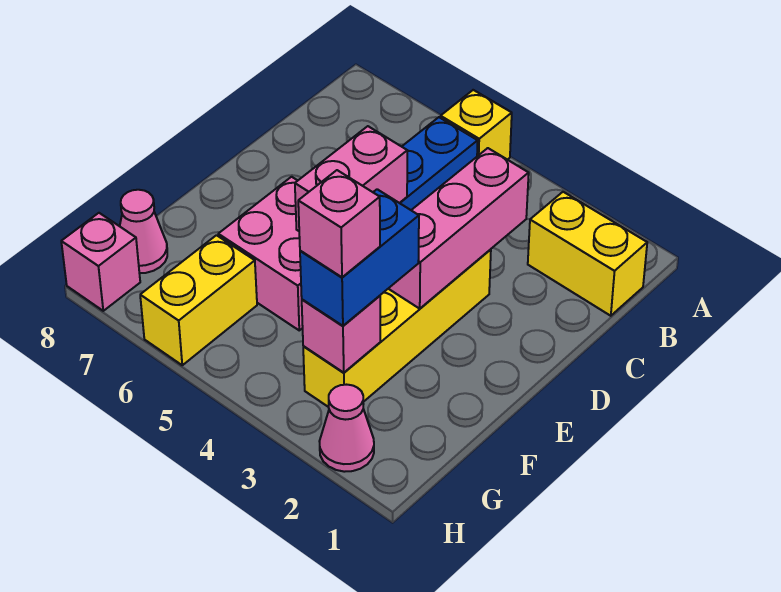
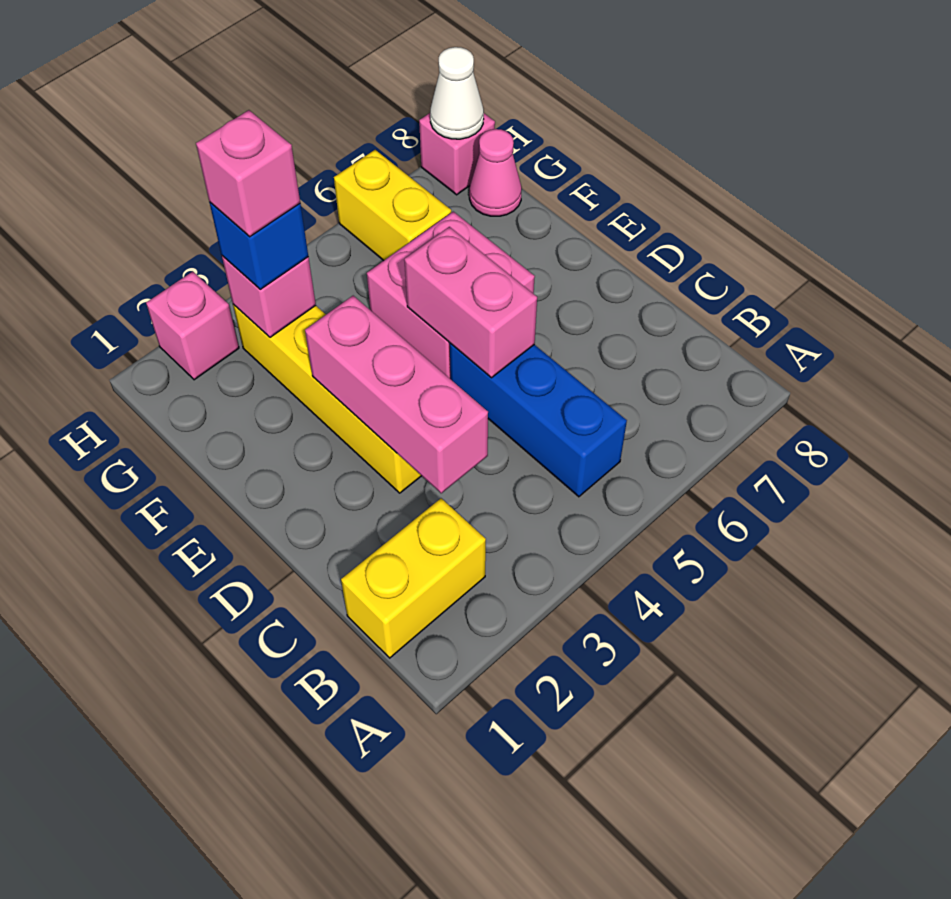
yellow brick A5 level 1 -> none
blue brick F3:G3 level 3 -> blue brick G3 level 3
pink cone H2 level 1 -> pink brick H2 level 1
none -> white cone H8 level 2

